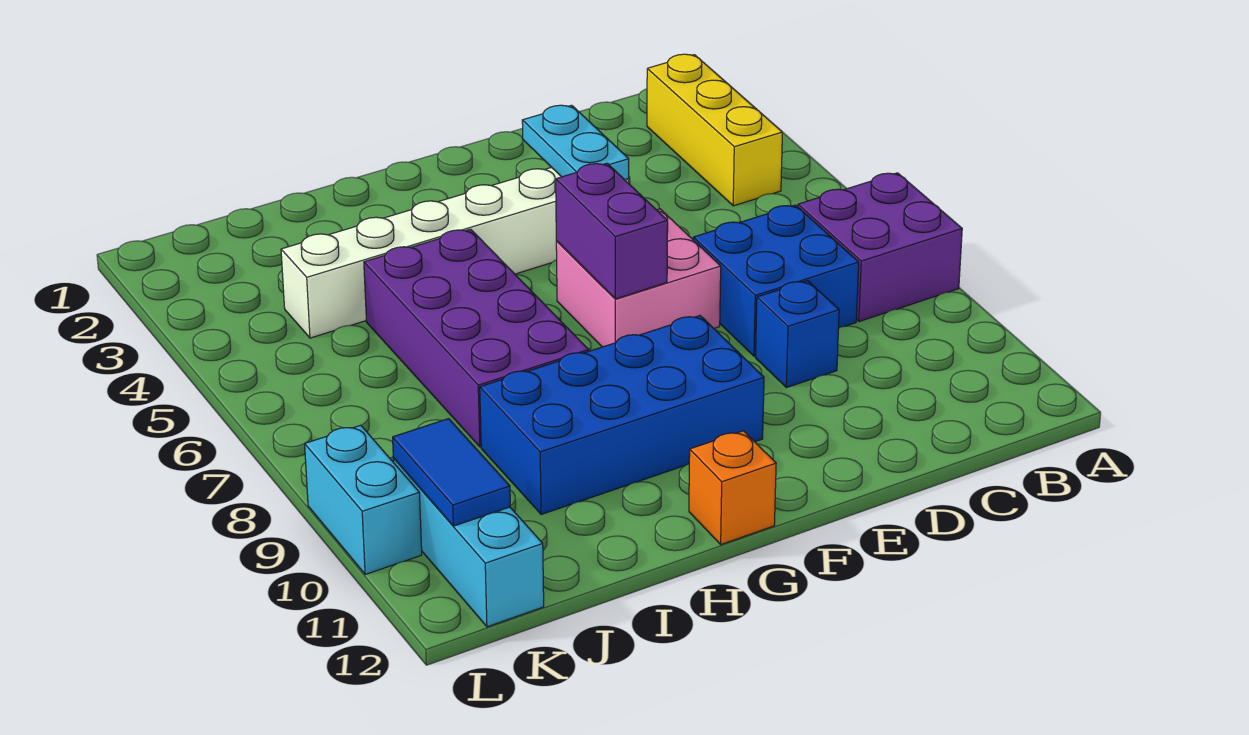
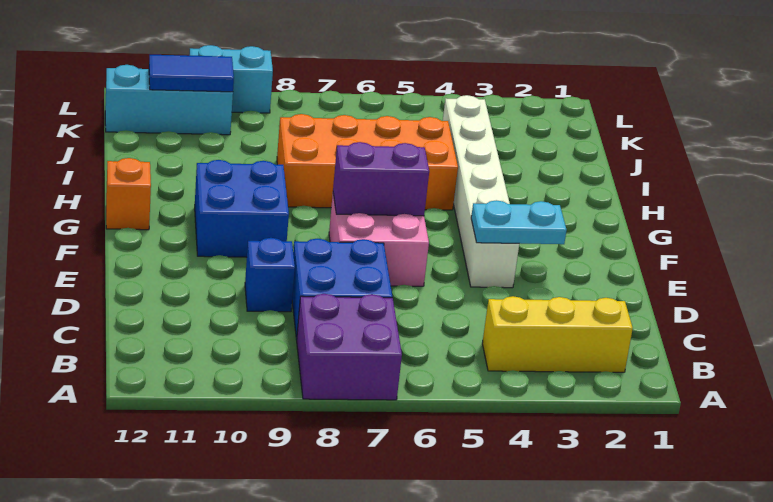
blue brick F9:I10 level 1 -> blue brick F9:G10 level 1
purple brick H5:I8 level 1 -> orange brick H5:I8 level 1

